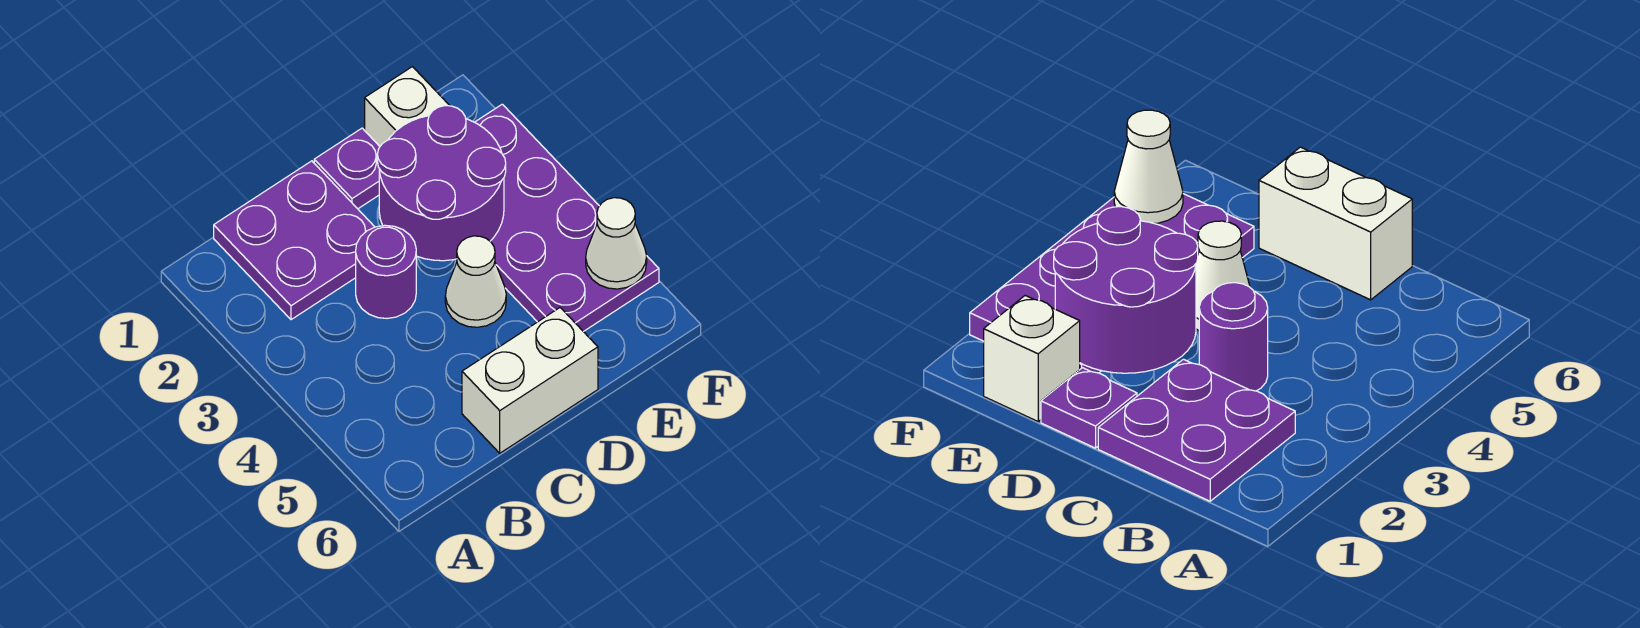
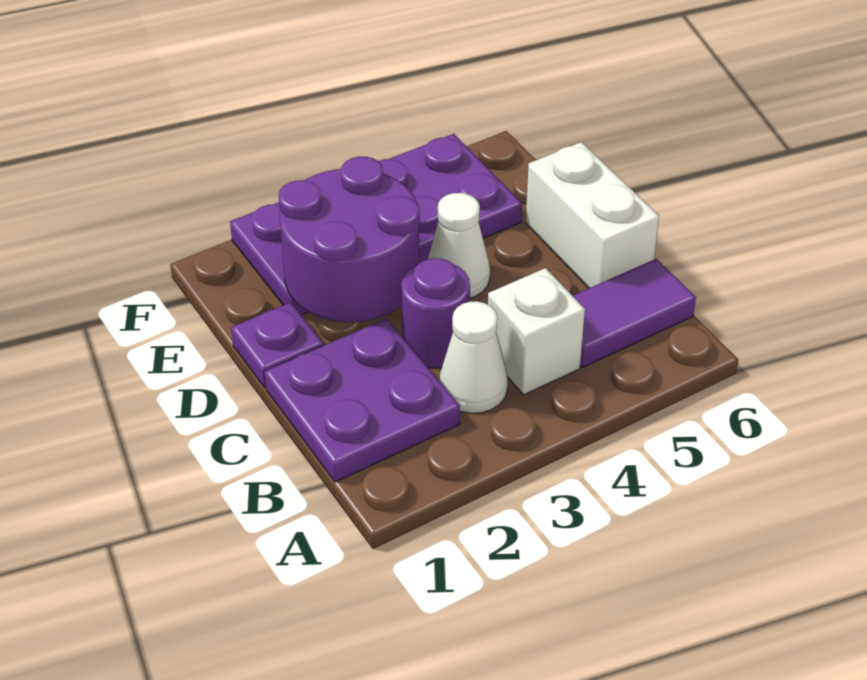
none -> purple tile B5:B6 level 1
white brick E1 level 1 -> white brick B4 level 1
white cone F5 level 2 -> white cone B3 level 1

